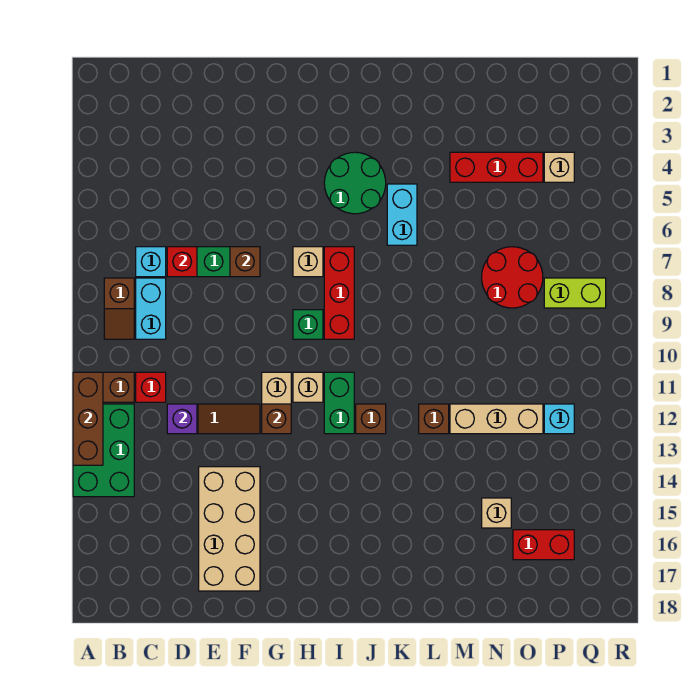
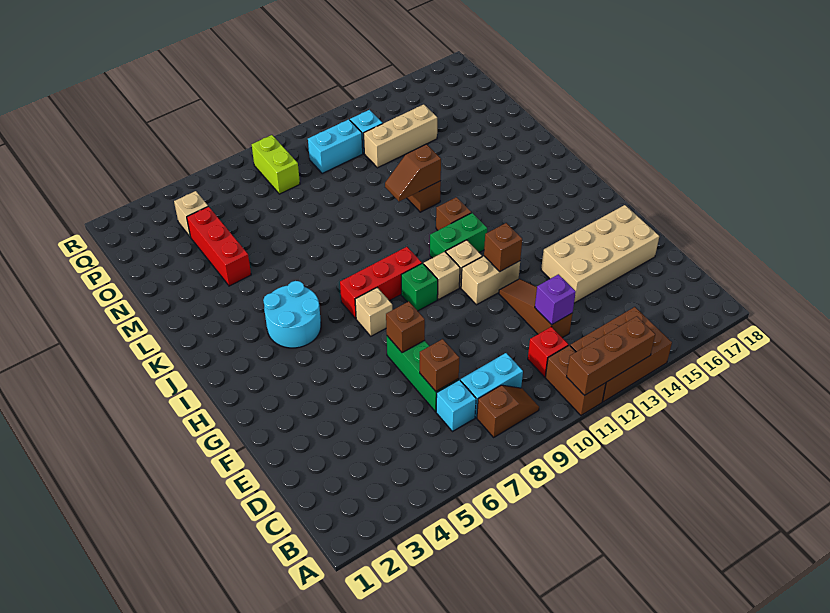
green brick A12:B14 level 1 -> brown brick A12:B14 level 1
red brick D7 level 2 -> brown brick D7 level 2
green round brick I4:J5 level 1 -> cyan round brick I4:J5 level 1
cyan brick K5:K6 level 1 -> cyan brick P10:P11 level 1
none -> brown slope L11:L12 level 2 top 12
tan brick M12:O12 level 1 -> tan brick O12:O14 level 1
red round brick N7:O8 level 1 -> none
tan brick N15 level 1 -> tan brick H10 level 1
red brick O16:P16 level 1 -> none

